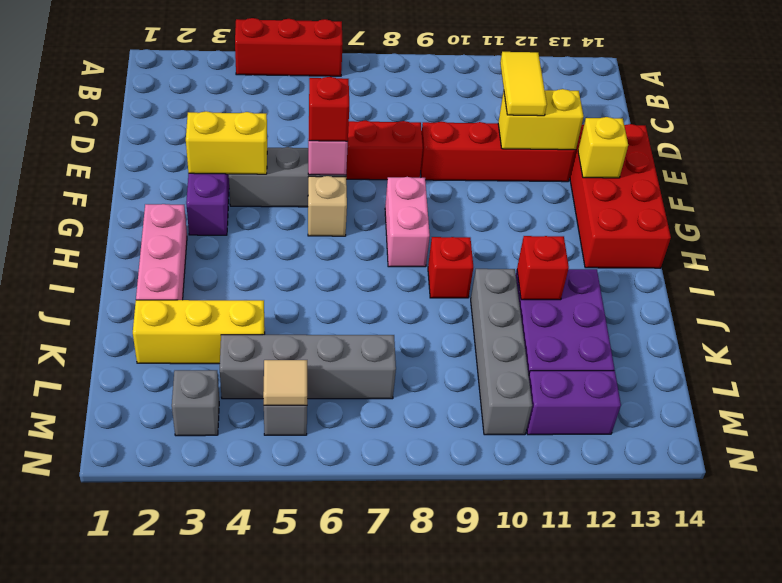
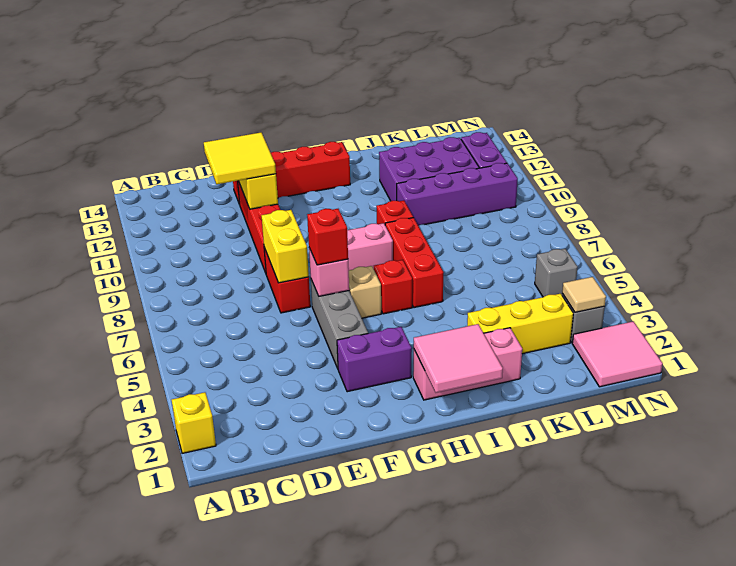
red brick A4:A6 level 1 -> red brick I6:I8 level 1
yellow tile D11:E11 level 3 -> yellow tile D11:E12 level 3
red brick E13:H14 level 1 -> red brick E13:H13 level 1
yellow brick F3:F4 level 2 -> yellow brick E7:E8 level 2
yellow brick F13 level 2 -> yellow brick A2 level 1
none -> pink tile H1:I2 level 2
grey brick J10:M10 level 1 -> purple brick J10:M10 level 1
red brick J11 level 2 -> red brick H6 level 1
yellow brick K2:K4 level 1 -> yellow brick J3:L3 level 1
grey brick L4:L7 level 1 -> none
none -> pink tile M1:N2 level 1
tan tile M5 level 2 -> tan tile M3 level 2

